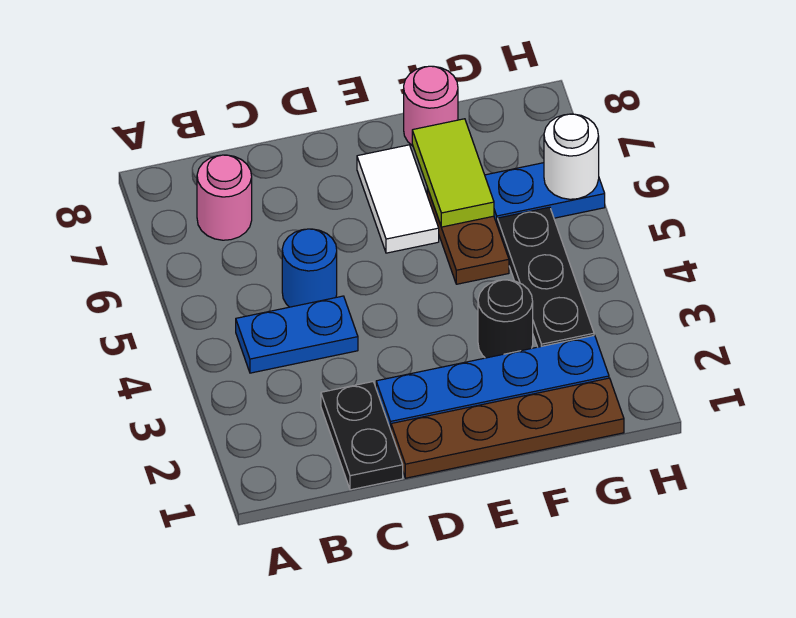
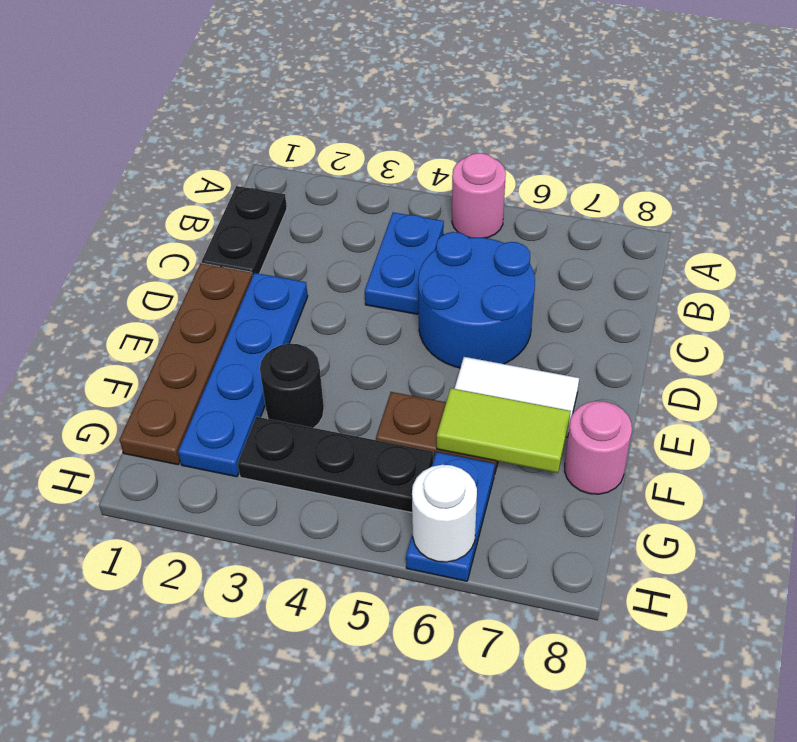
pink round brick B7 level 1 -> pink round brick A5 level 1
black plate C1:C2 level 1 -> black plate B1:C1 level 1
blue round brick C5 level 1 -> blue round brick C5:D6 level 1

